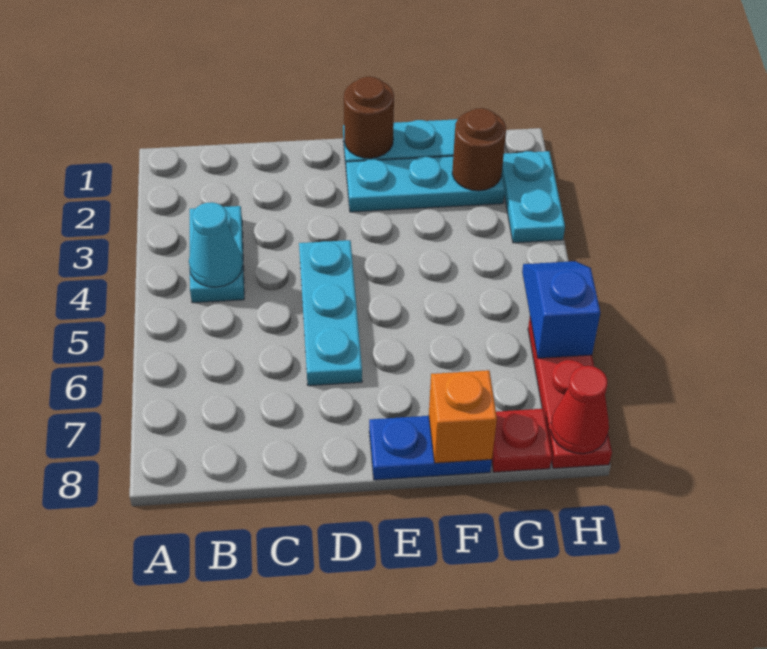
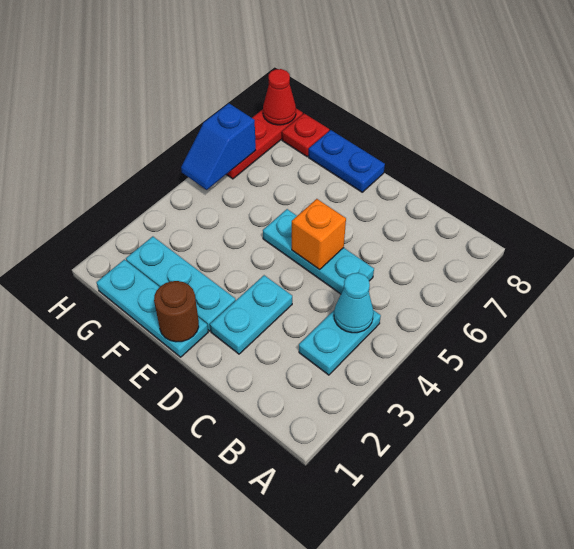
cyan plate D4:D6 level 1 -> cyan plate C5:E5 level 1
orange brick F8 level 2 -> orange brick D5 level 2
brown round brick G2 level 2 -> none
cyan plate H2:H3 level 1 -> cyan plate D2:D3 level 1

